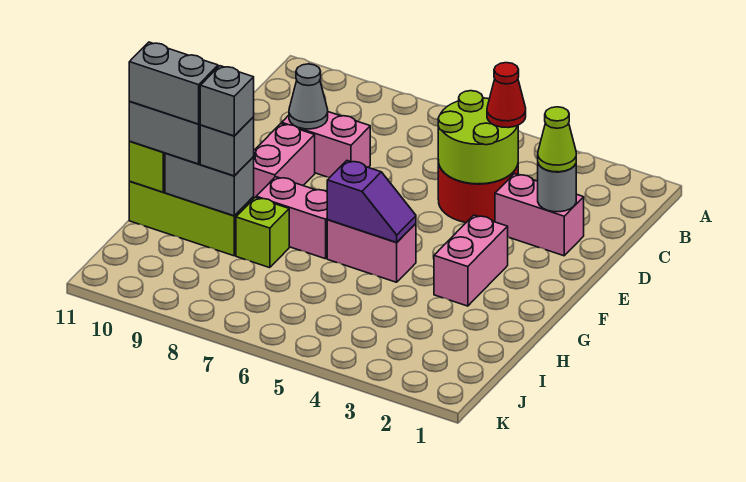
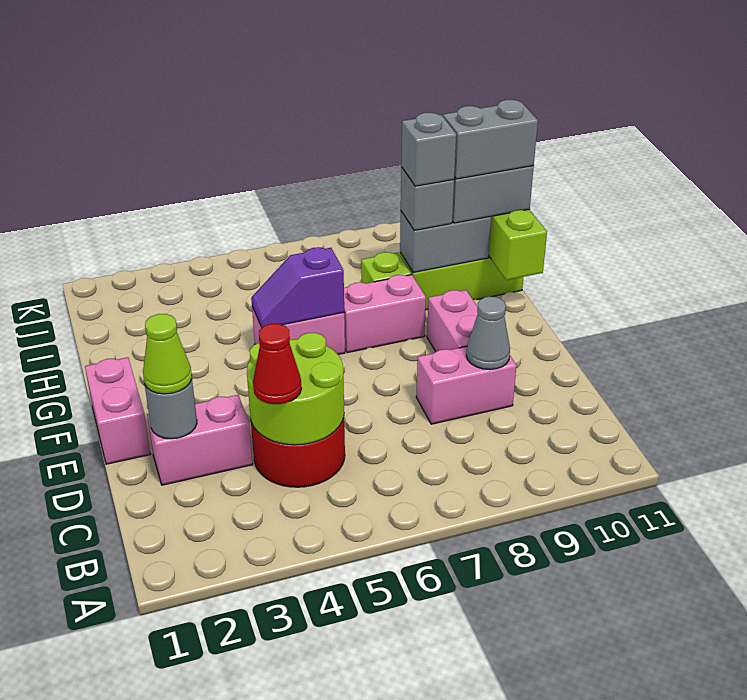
pink brick F3:G3 level 1 -> pink brick E1:F1 level 1

